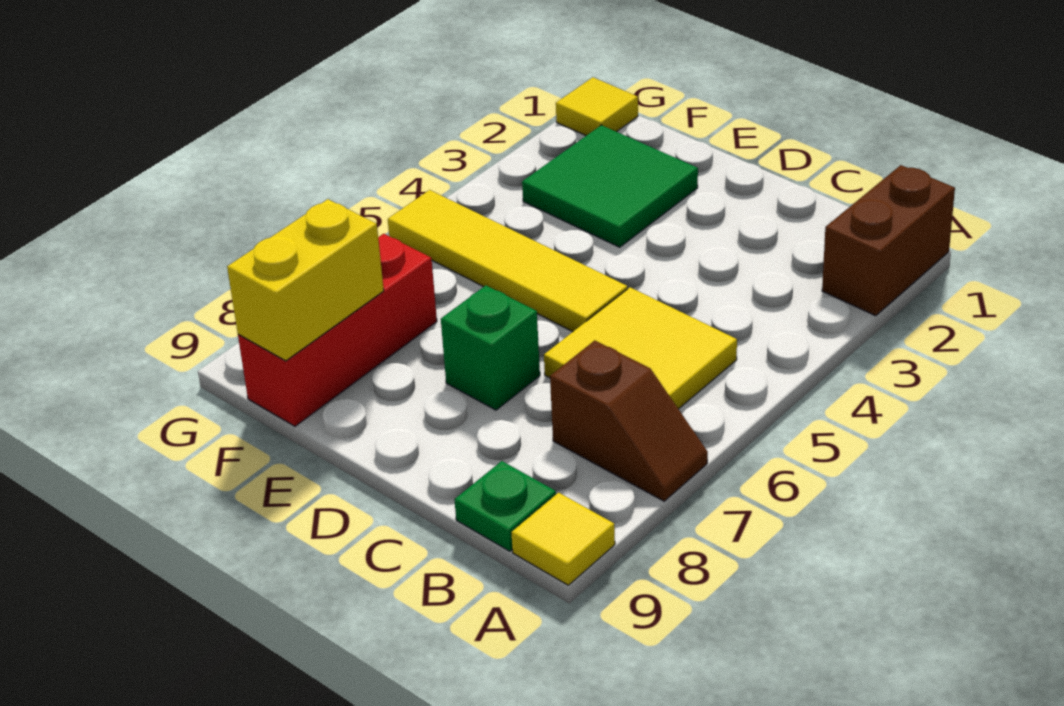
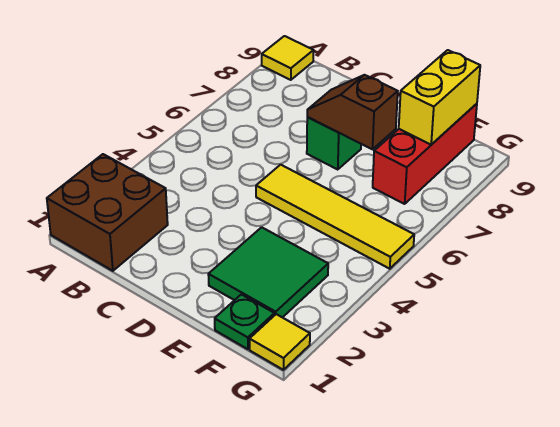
brown brick A1:A2 level 1 -> brown brick A1:B2 level 1
brown slope A7:B7 level 1 top B -> brown slope D7:E7 level 2 top E
yellow tile B5:C6 level 1 -> none
green plate B9 level 1 -> green plate F1 level 1

